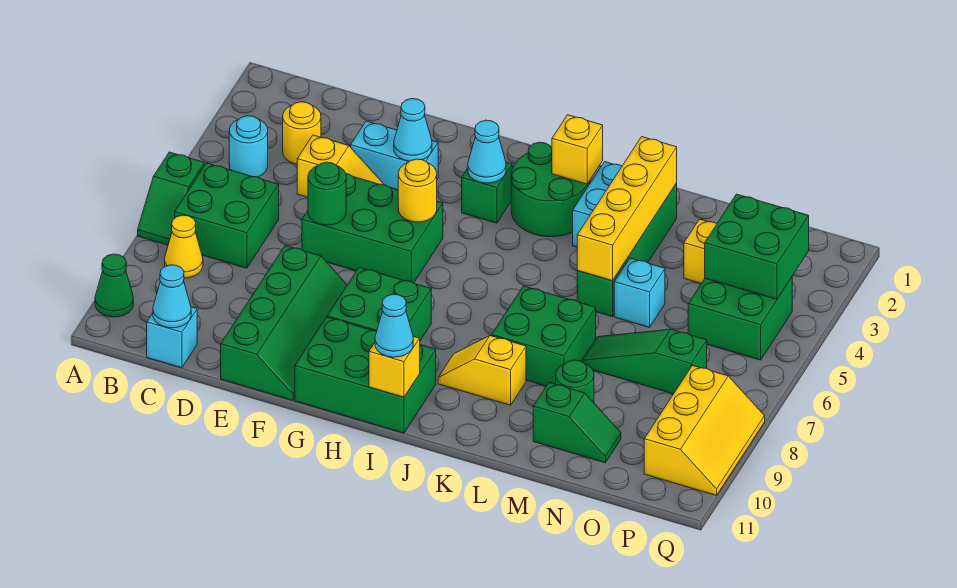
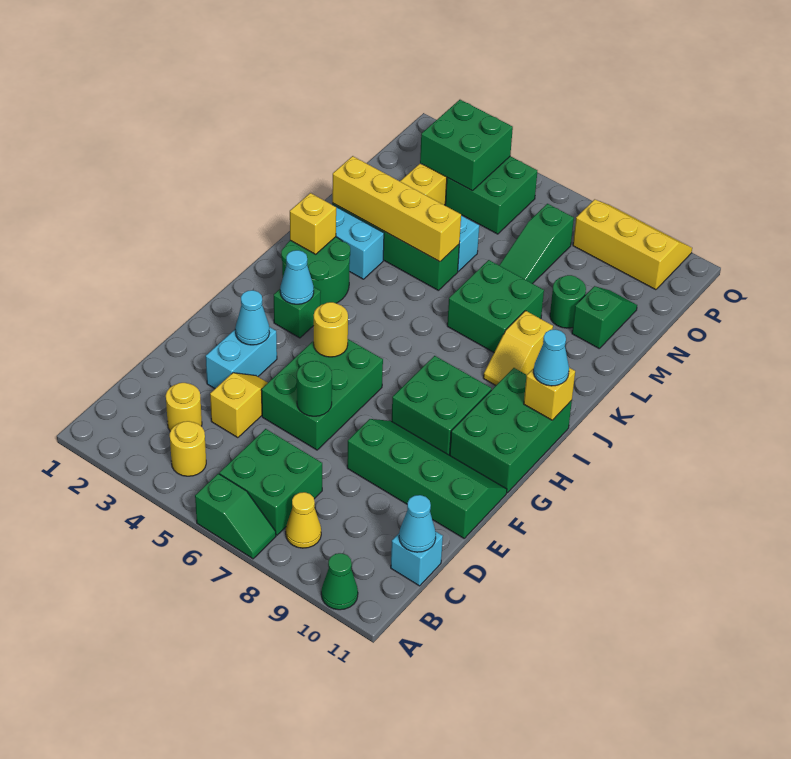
cyan round brick B4 level 1 -> yellow round brick B4 level 1

